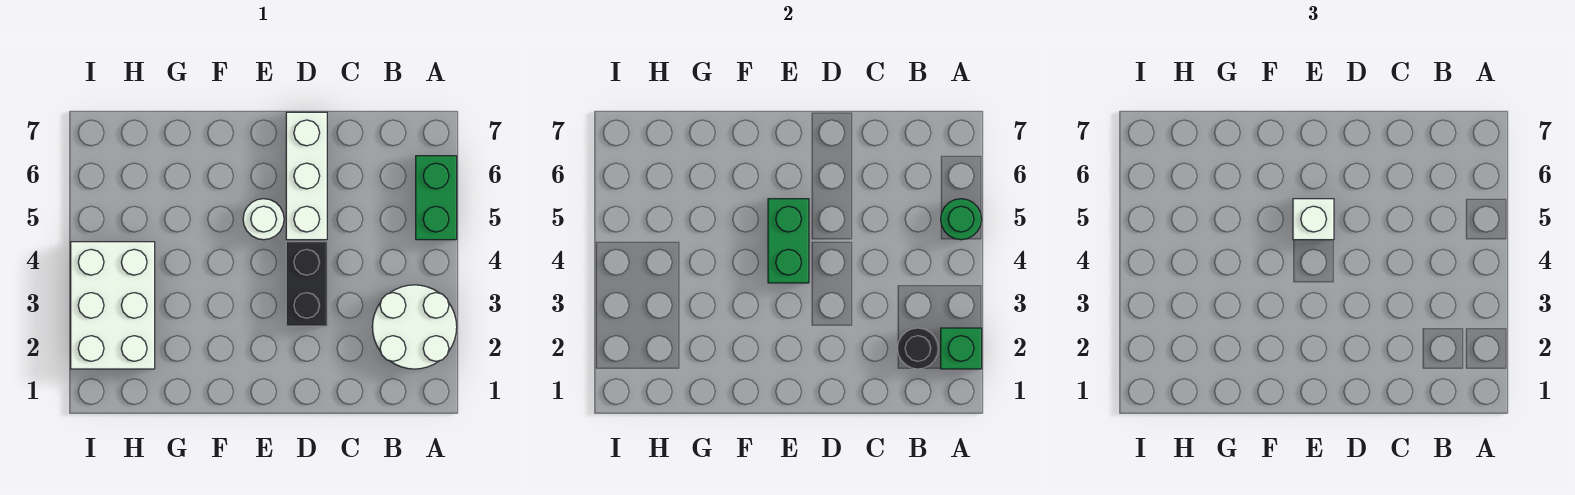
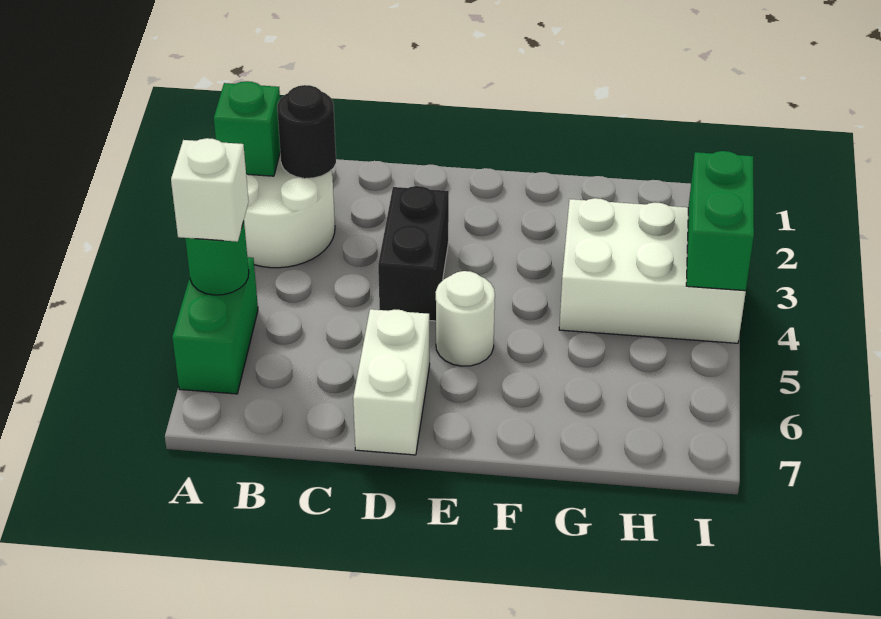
white brick D5:D7 level 1 -> white brick D6:D7 level 1
green brick E4:E5 level 2 -> green brick I3:I4 level 2
white brick E5 level 3 -> white brick A5 level 3
white brick H2:I4 level 1 -> white brick G3:I4 level 1

